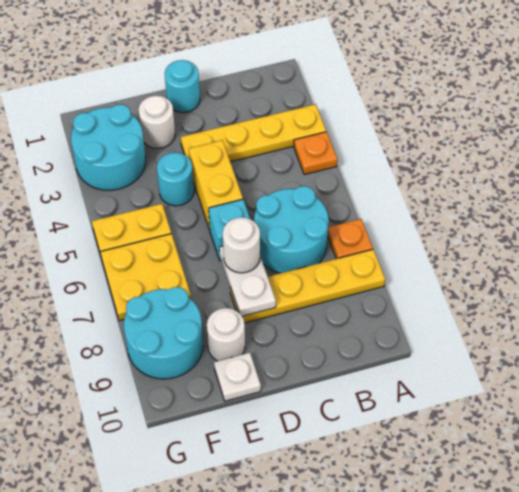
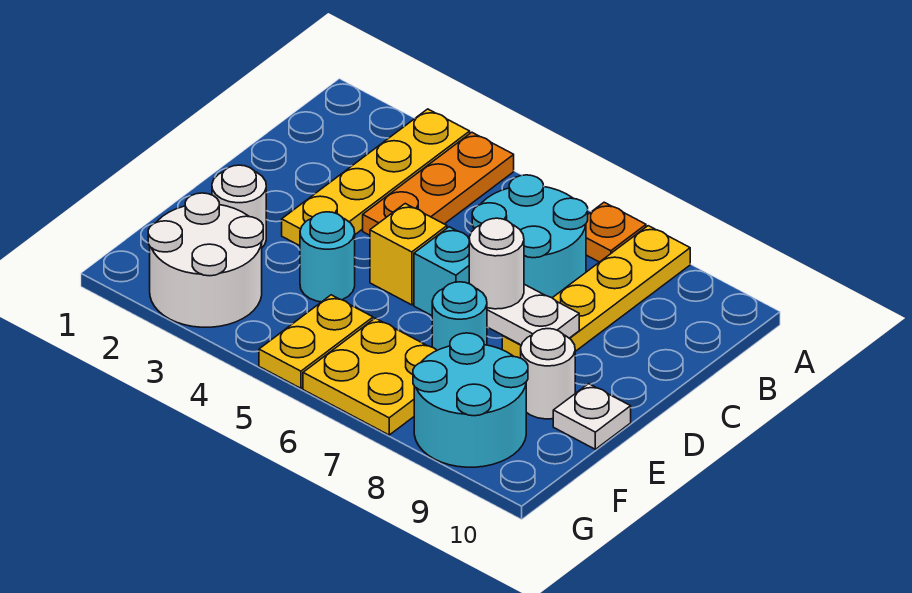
orange plate A4 level 1 -> orange plate A4:C4 level 1
cyan round brick D1 level 1 -> cyan round brick E7 level 1
yellow brick D4:D5 level 1 -> yellow brick D5 level 1
cyan round brick F2:G3 level 1 -> white round brick F2:G3 level 1

